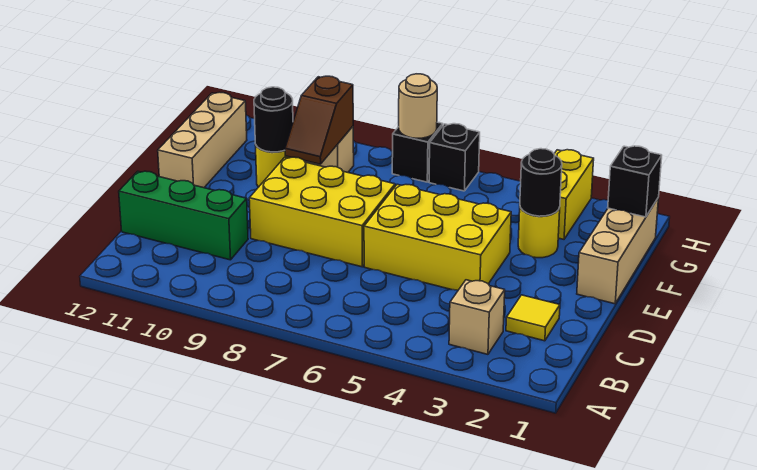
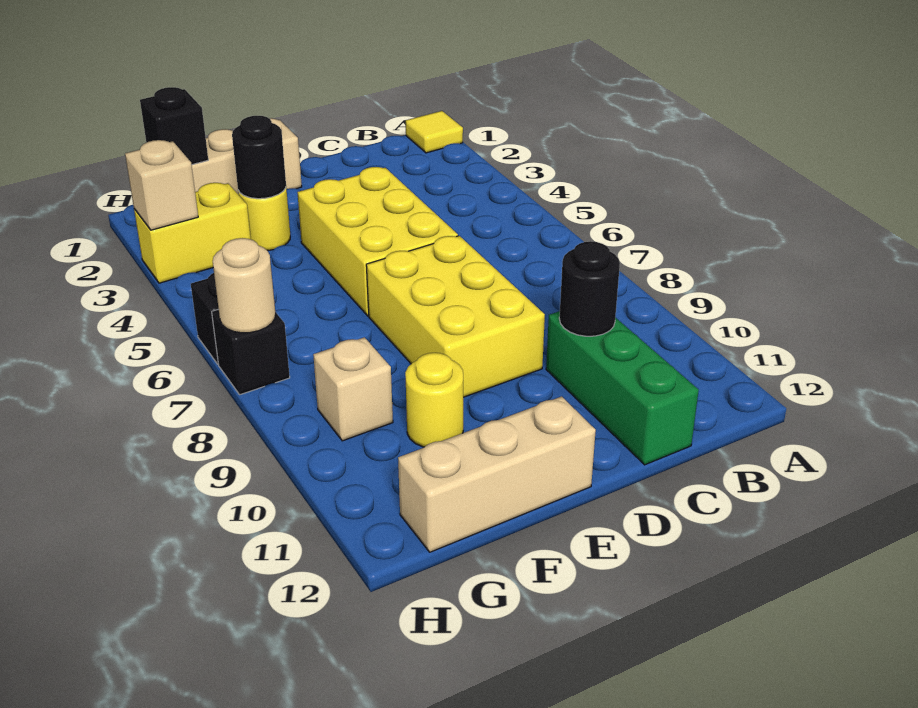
tan brick B3 level 1 -> tan brick H3 level 2
yellow tile C2 level 1 -> yellow tile A1 level 1
brown slope F9:G9 level 2 top G -> none
black round brick F10 level 2 -> black round brick C10 level 2

